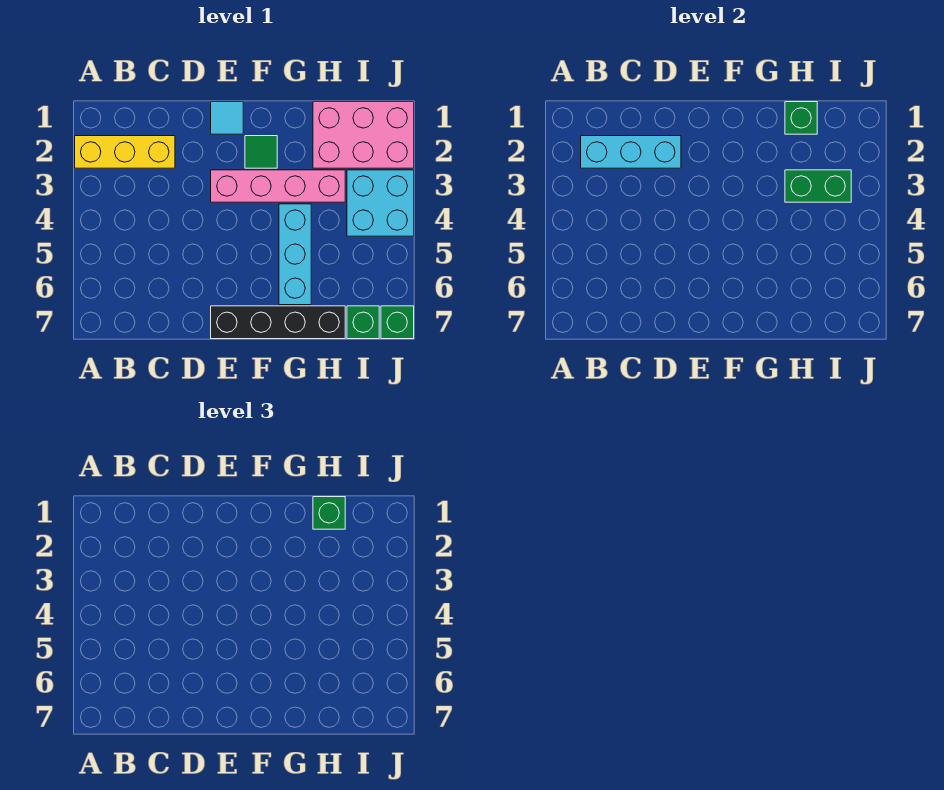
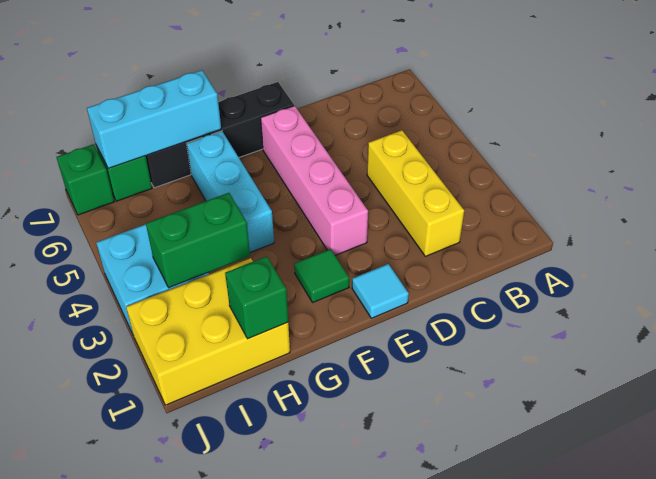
yellow brick A2:C2 level 1 -> yellow brick C2:C4 level 1
cyan brick B2:D2 level 2 -> cyan brick G7:I7 level 2
pink brick E3:H3 level 1 -> pink brick E3:E6 level 1
pink brick H1:J2 level 1 -> yellow brick H1:J2 level 1
green brick H1 level 3 -> none

